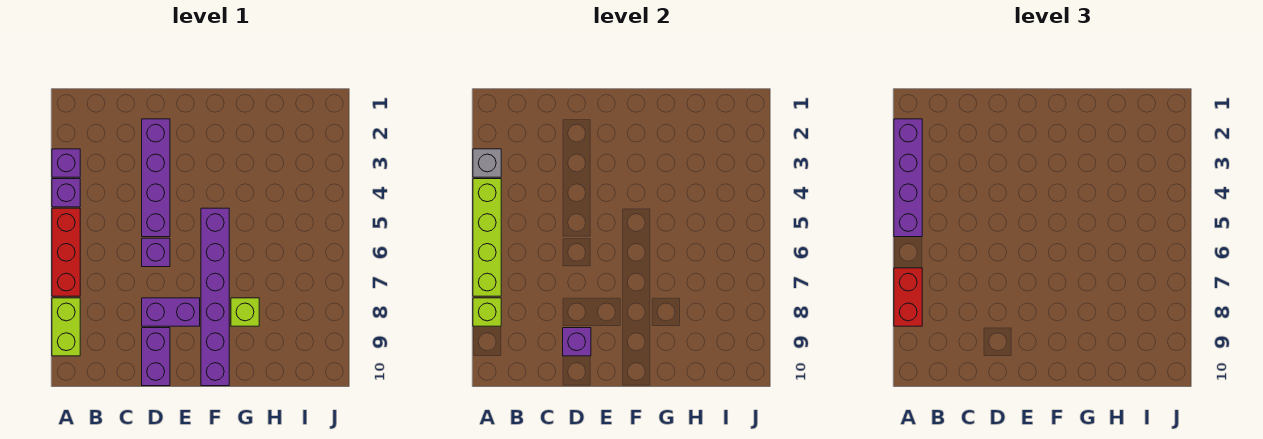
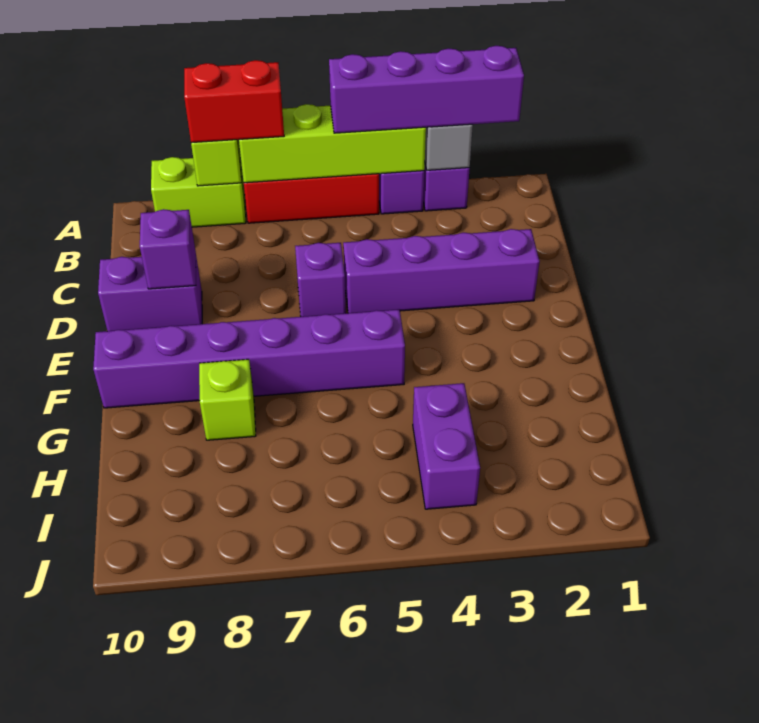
purple brick D8:E8 level 1 -> purple brick H4:I4 level 1

